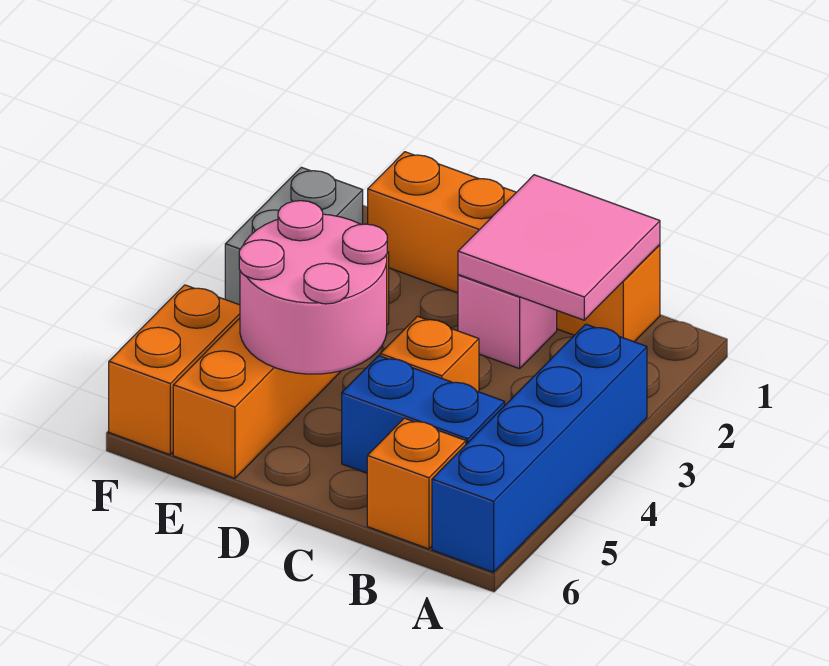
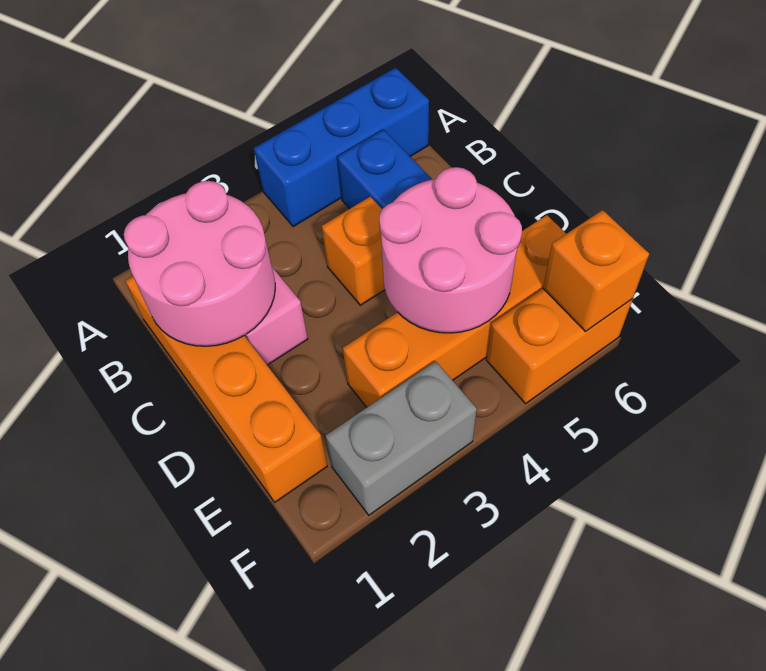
blue brick A3:A6 level 1 -> blue brick A4:A6 level 1
pink tile B1:C2 level 2 -> pink round brick B1:C2 level 2
orange brick B6 level 1 -> orange brick F6 level 2

